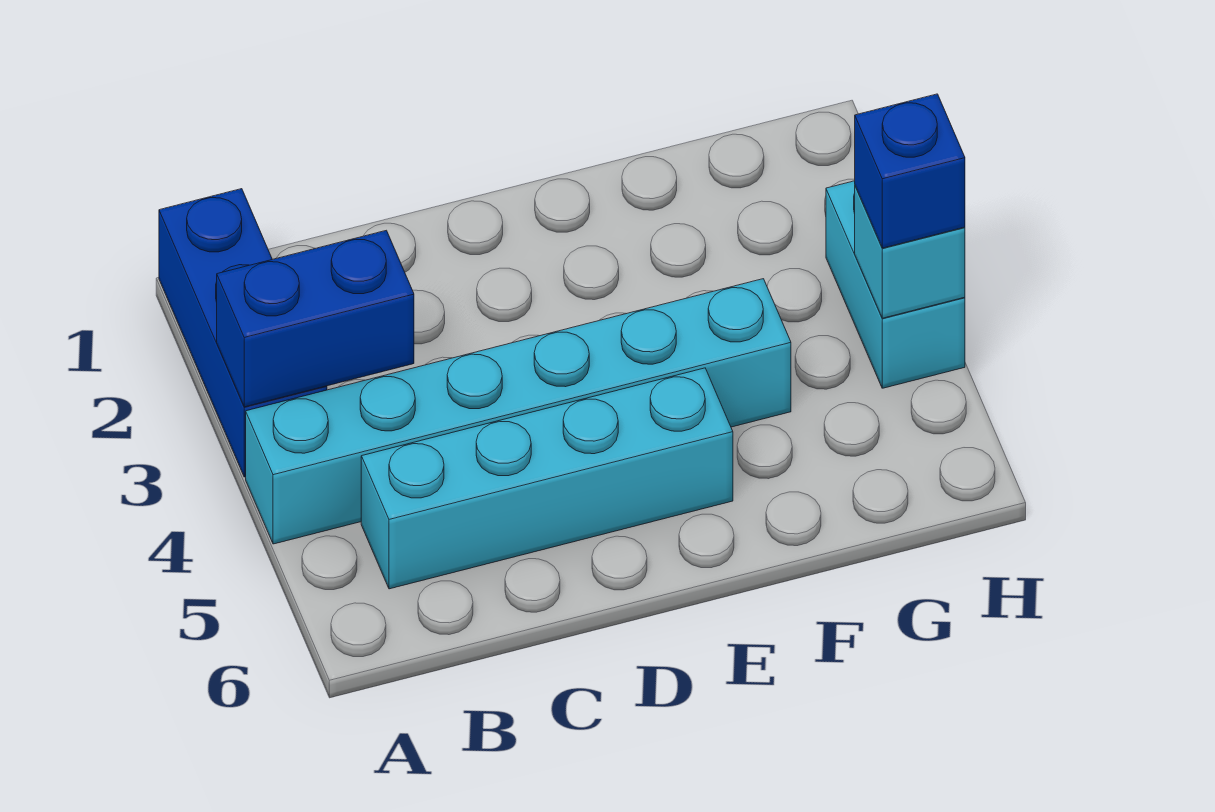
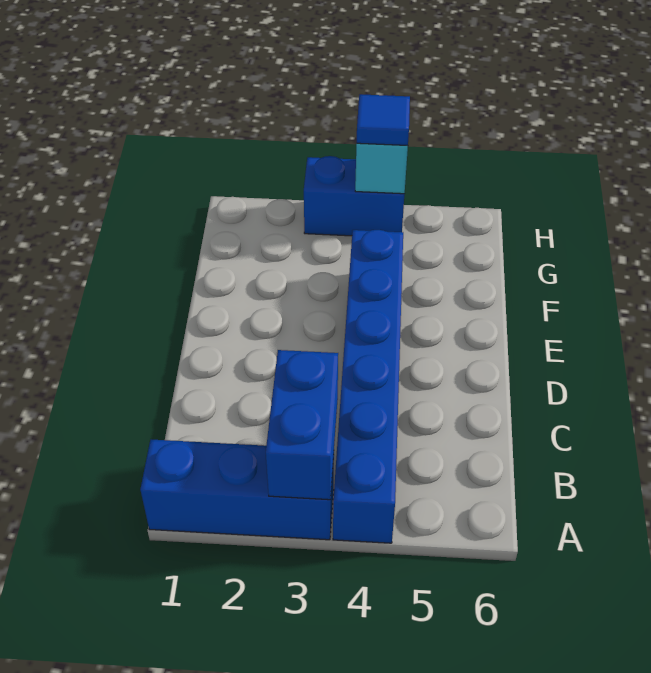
cyan brick A4:F4 level 1 -> blue brick A4:F4 level 1
cyan brick B5:E5 level 1 -> none
cyan brick H3:H4 level 1 -> blue brick H3:H4 level 1
blue brick H4 level 3 -> blue tile H4 level 3

